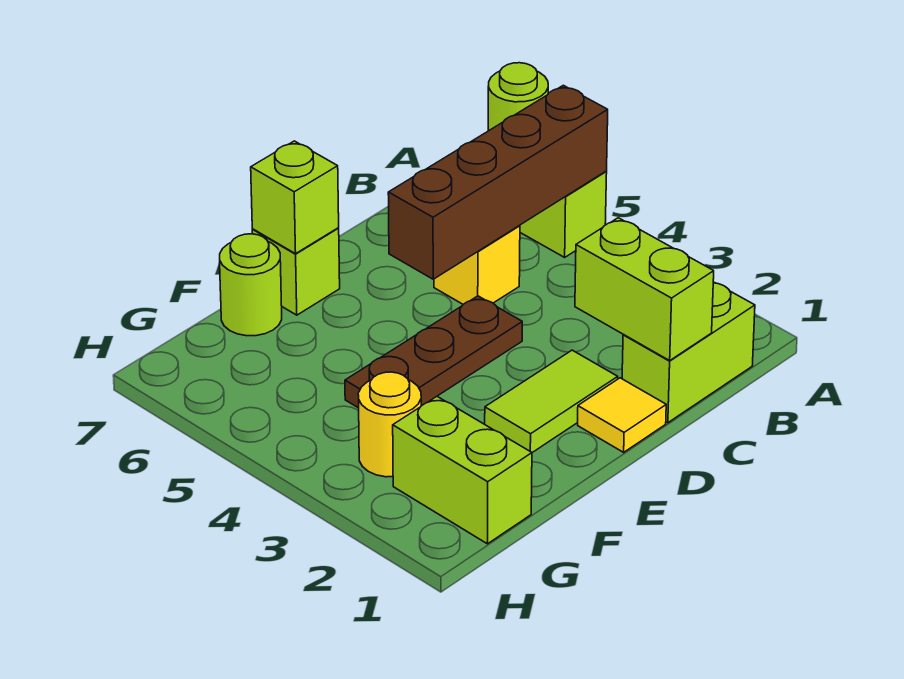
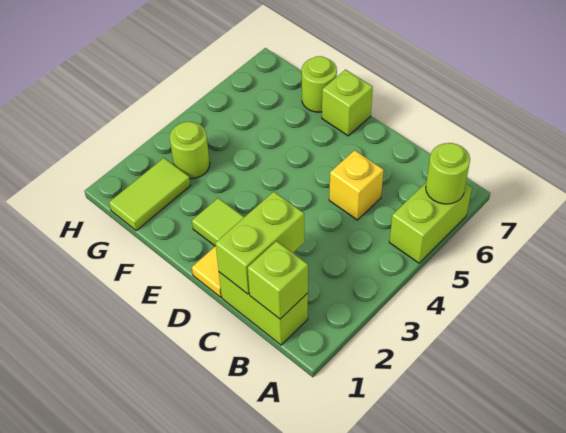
brown brick A5:D5 level 2 -> none
brown plate D4:F4 level 1 -> none
lime brick E7 level 2 -> lime brick B1 level 2
lime brick G1:G2 level 1 -> lime tile G1:G2 level 1
yellow round brick G3 level 1 -> lime round brick G3 level 1

